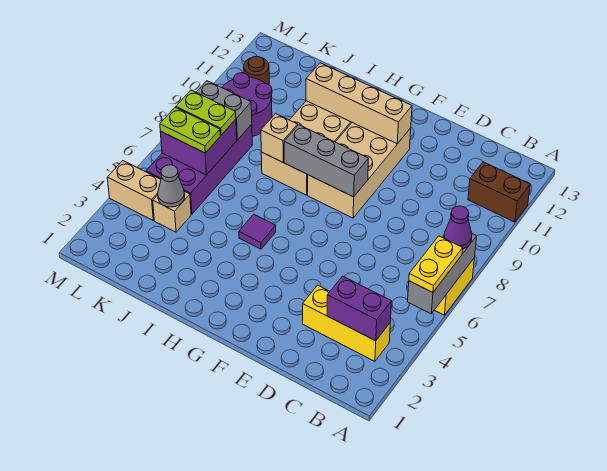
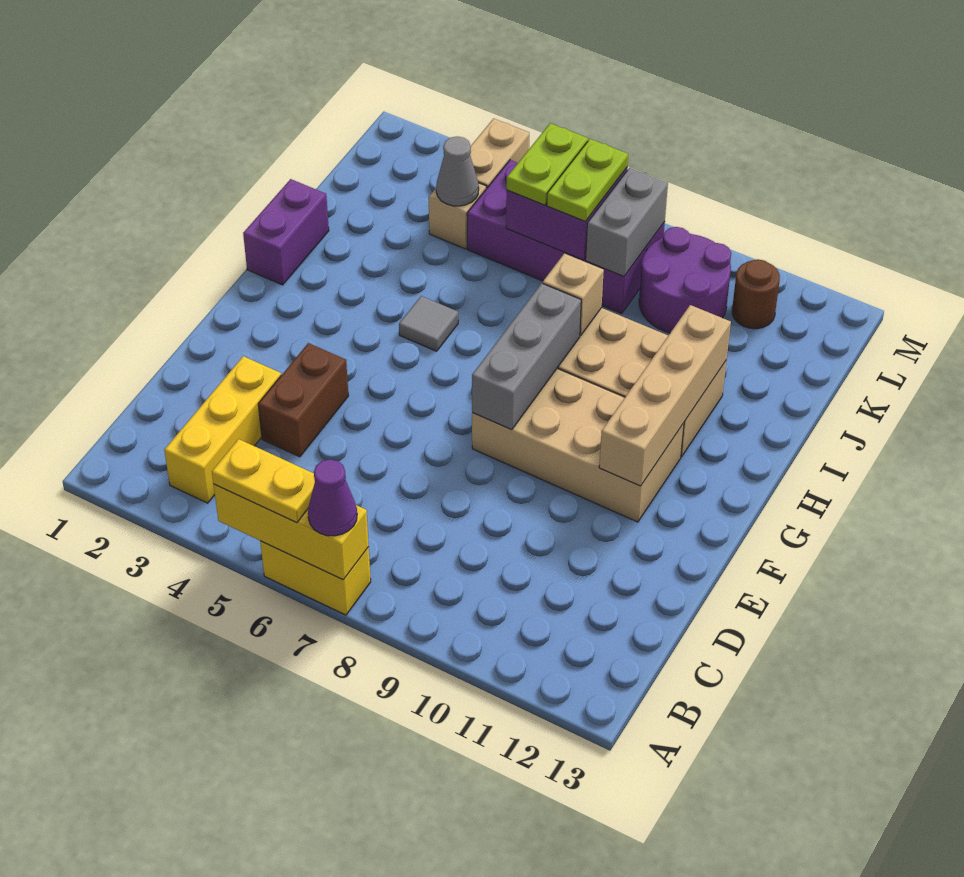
grey brick A5:A7 level 2 -> yellow brick A5:A7 level 2
brown brick A11:B11 level 1 -> brown brick D4:E4 level 1
purple brick B3:C3 level 2 -> purple brick H1:I1 level 1
purple tile H5 level 1 -> grey tile H5 level 1

